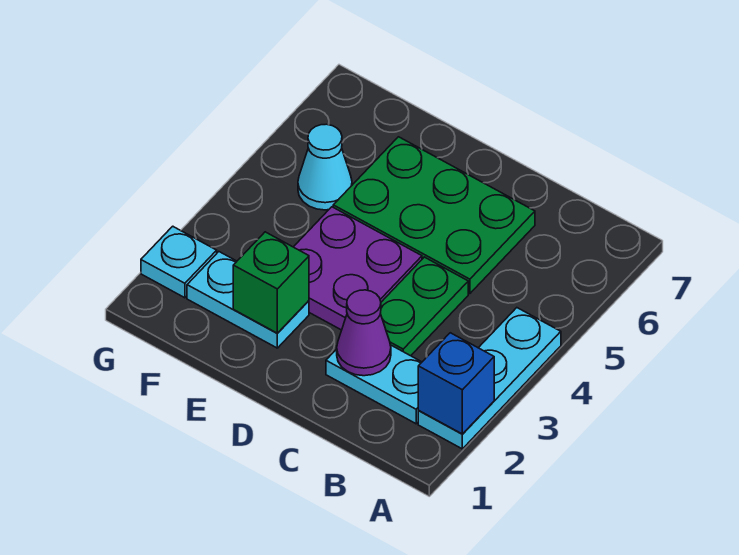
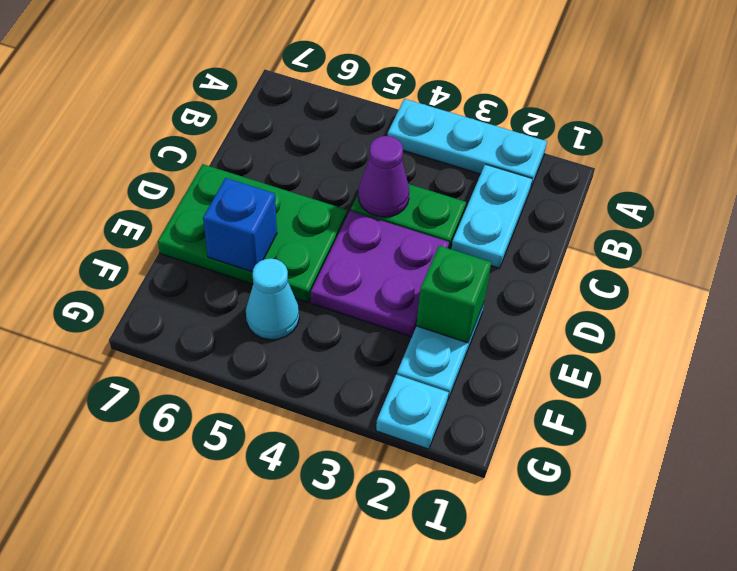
blue brick A2 level 2 -> blue brick E6 level 2
purple cone C2 level 2 -> purple cone C4 level 2
green plate C5:E6 level 1 -> green plate D5:E7 level 1

